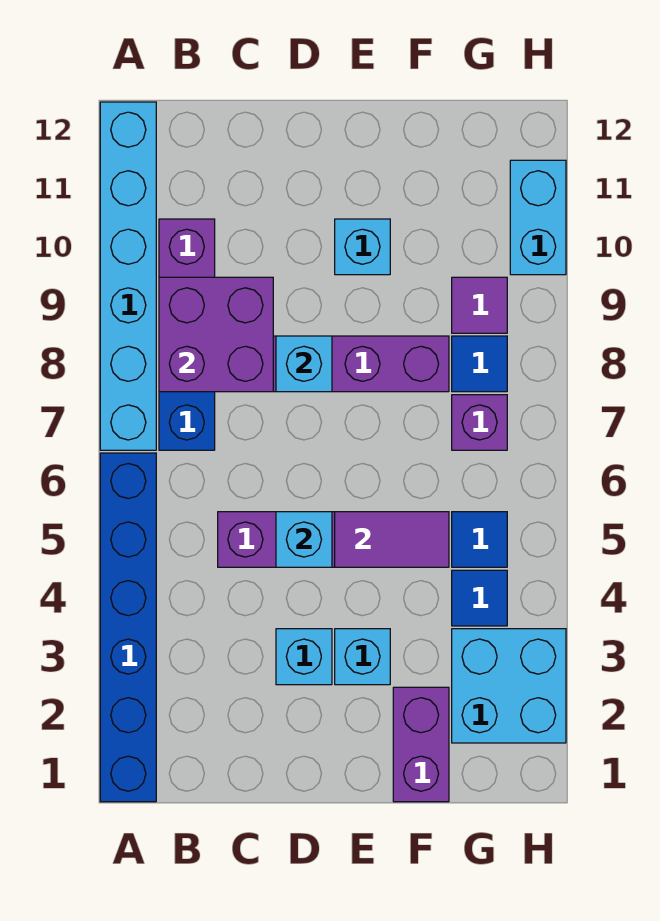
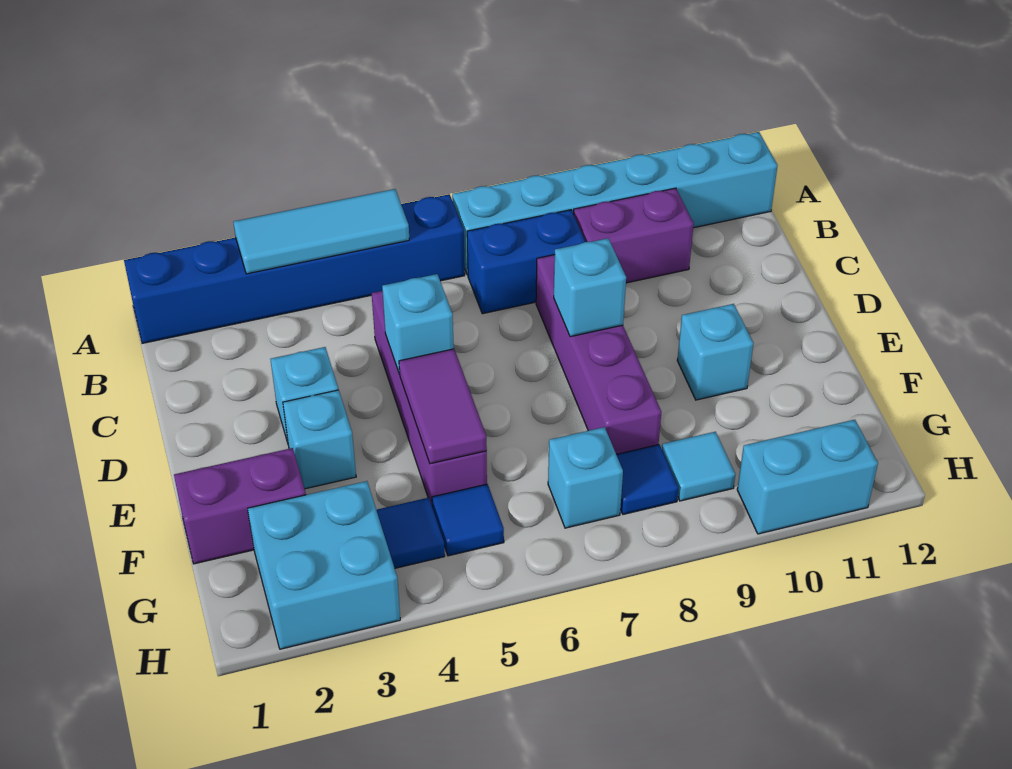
none -> cyan tile A3:A5 level 2
purple brick B8:C9 level 2 -> none
purple brick G7 level 1 -> cyan brick G7 level 1
purple tile G9 level 1 -> cyan tile G9 level 1

